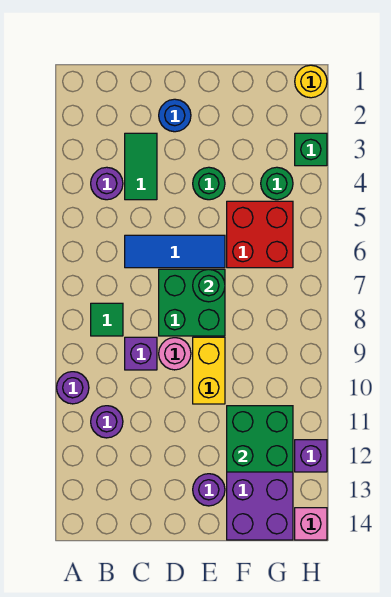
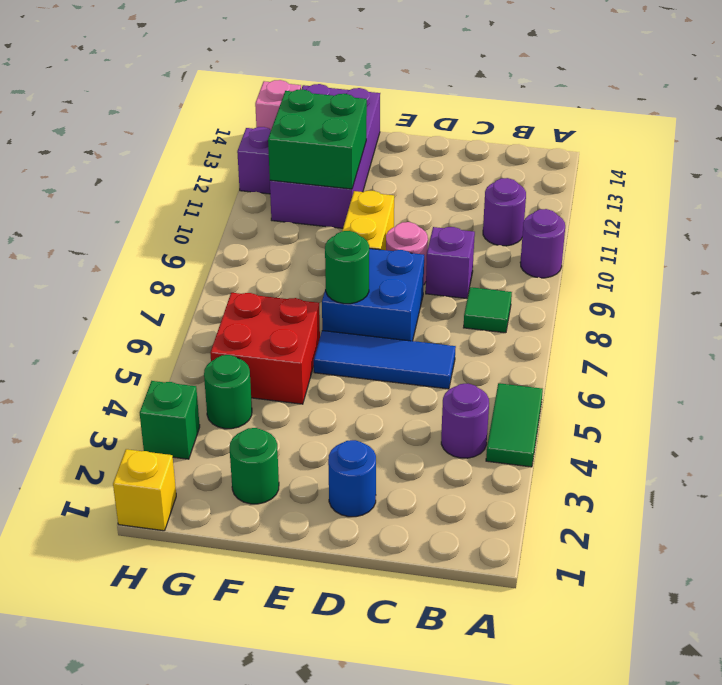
green tile C3:C4 level 1 -> green tile A4:A5 level 1
green brick D7:E8 level 1 -> blue brick D7:E8 level 1
green round brick E4 level 1 -> green round brick F2 level 1
purple round brick E13 level 1 -> none
yellow round brick H1 level 1 -> yellow brick H1 level 1

